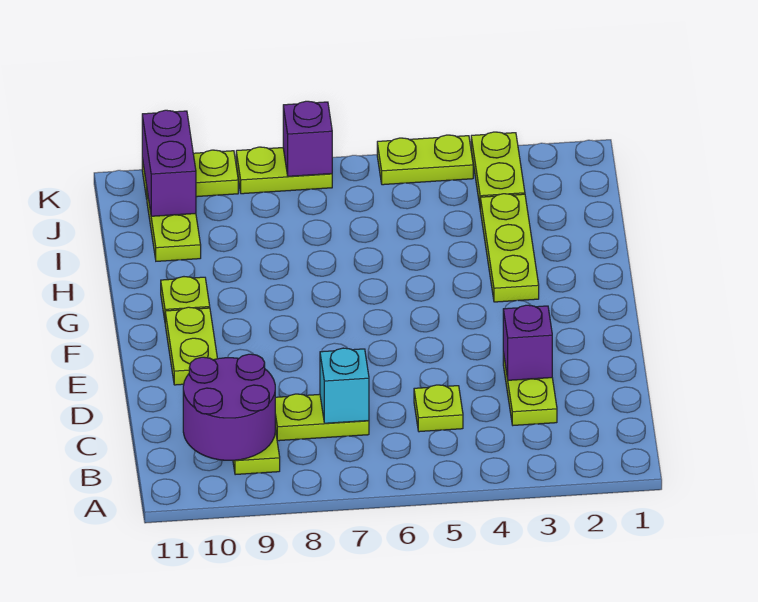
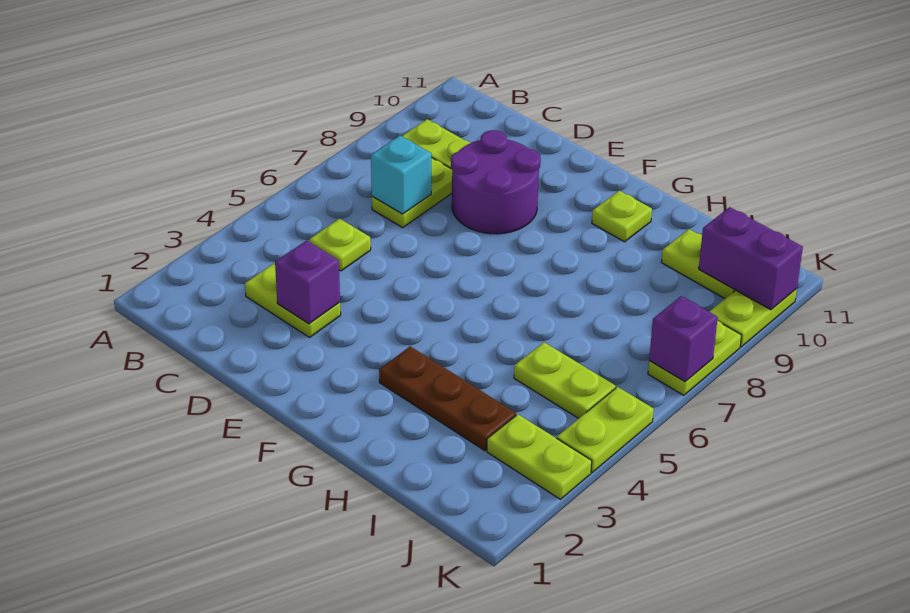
purple round brick B9:C10 level 2 -> purple round brick D8:E9 level 1
lime plate E10:F10 level 1 -> lime plate I5:J5 level 1
lime plate G3:I3 level 1 -> brown plate G3:I3 level 1

